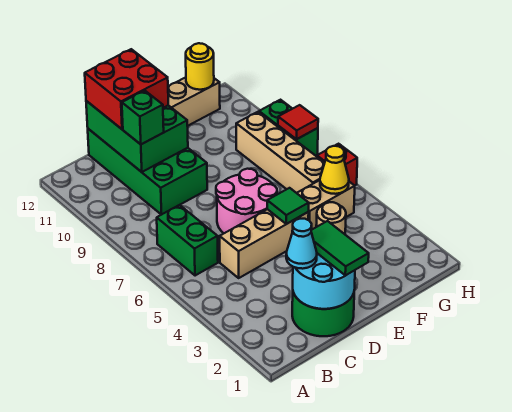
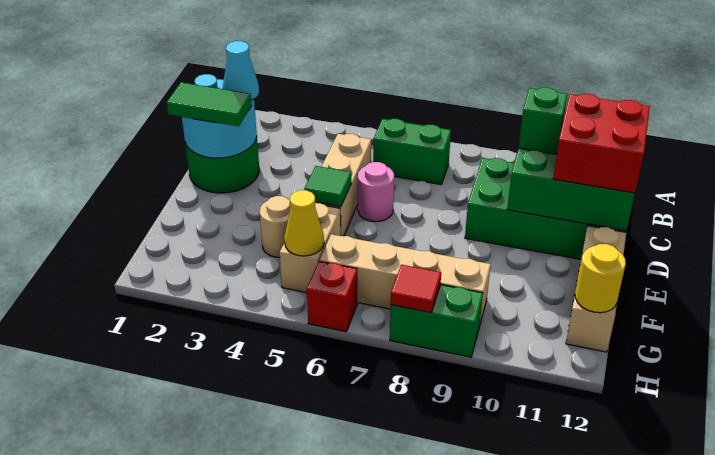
pink round brick D6:E7 level 1 -> pink round brick D6 level 1

